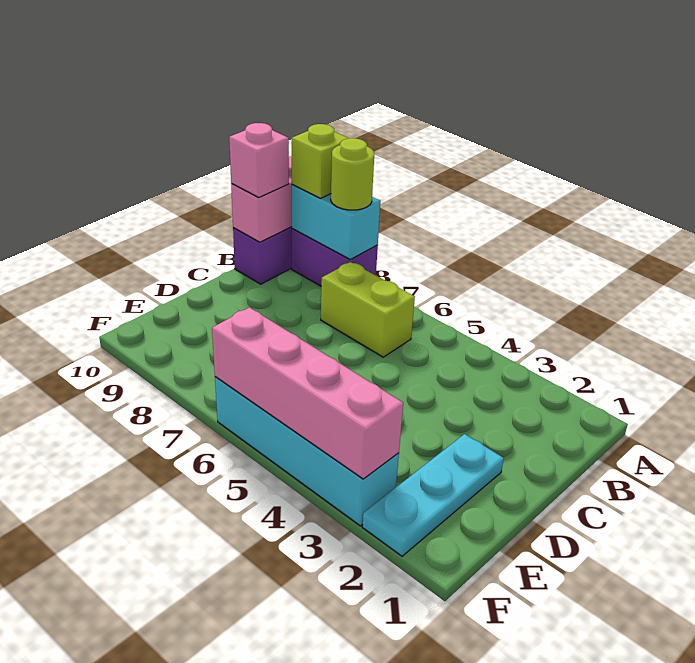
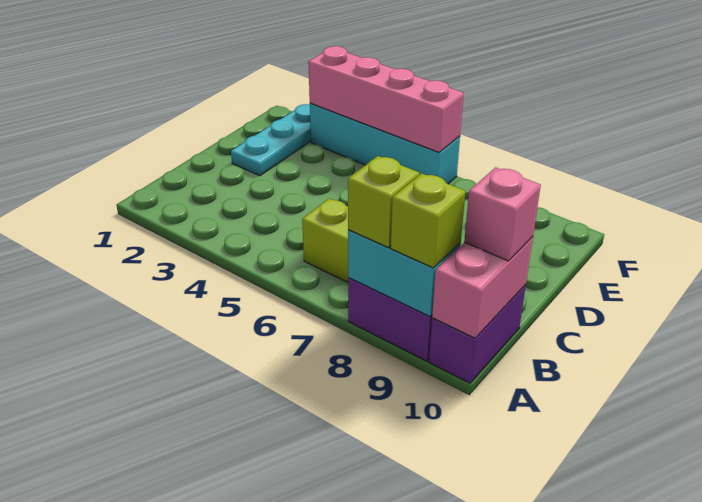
lime round brick A8 level 3 -> lime brick A8 level 3

